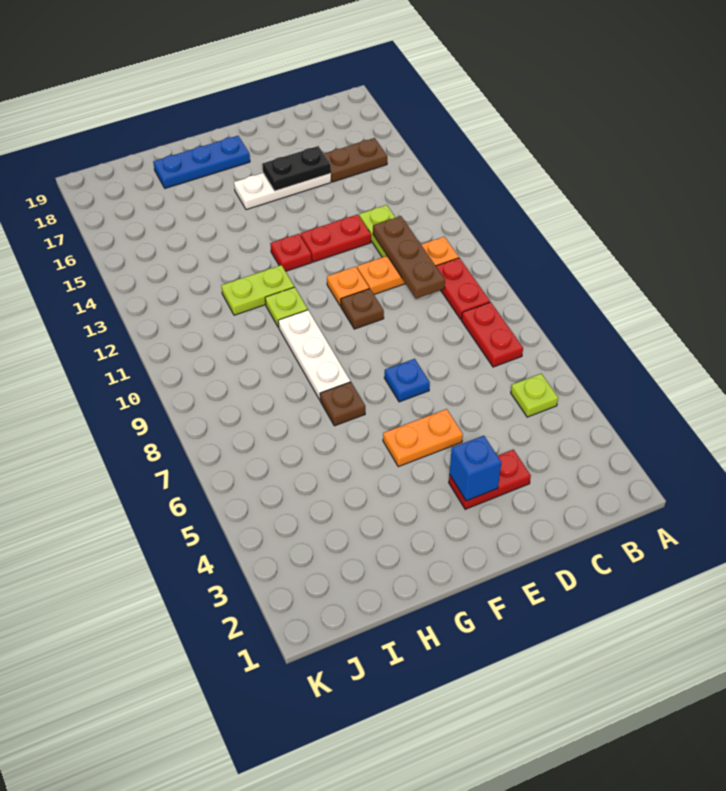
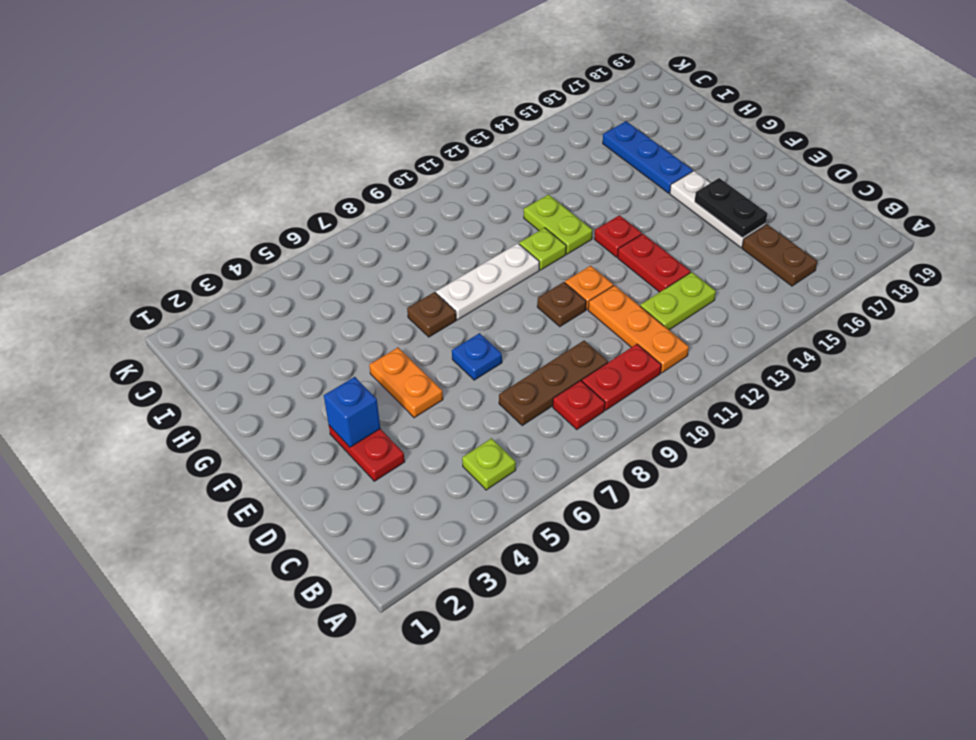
red plate B7:B8 level 1 -> red plate B8 level 1
brown plate C10:C12 level 2 -> brown plate C7:C9 level 1
blue plate F18:H18 level 1 -> blue plate G16:I16 level 1

